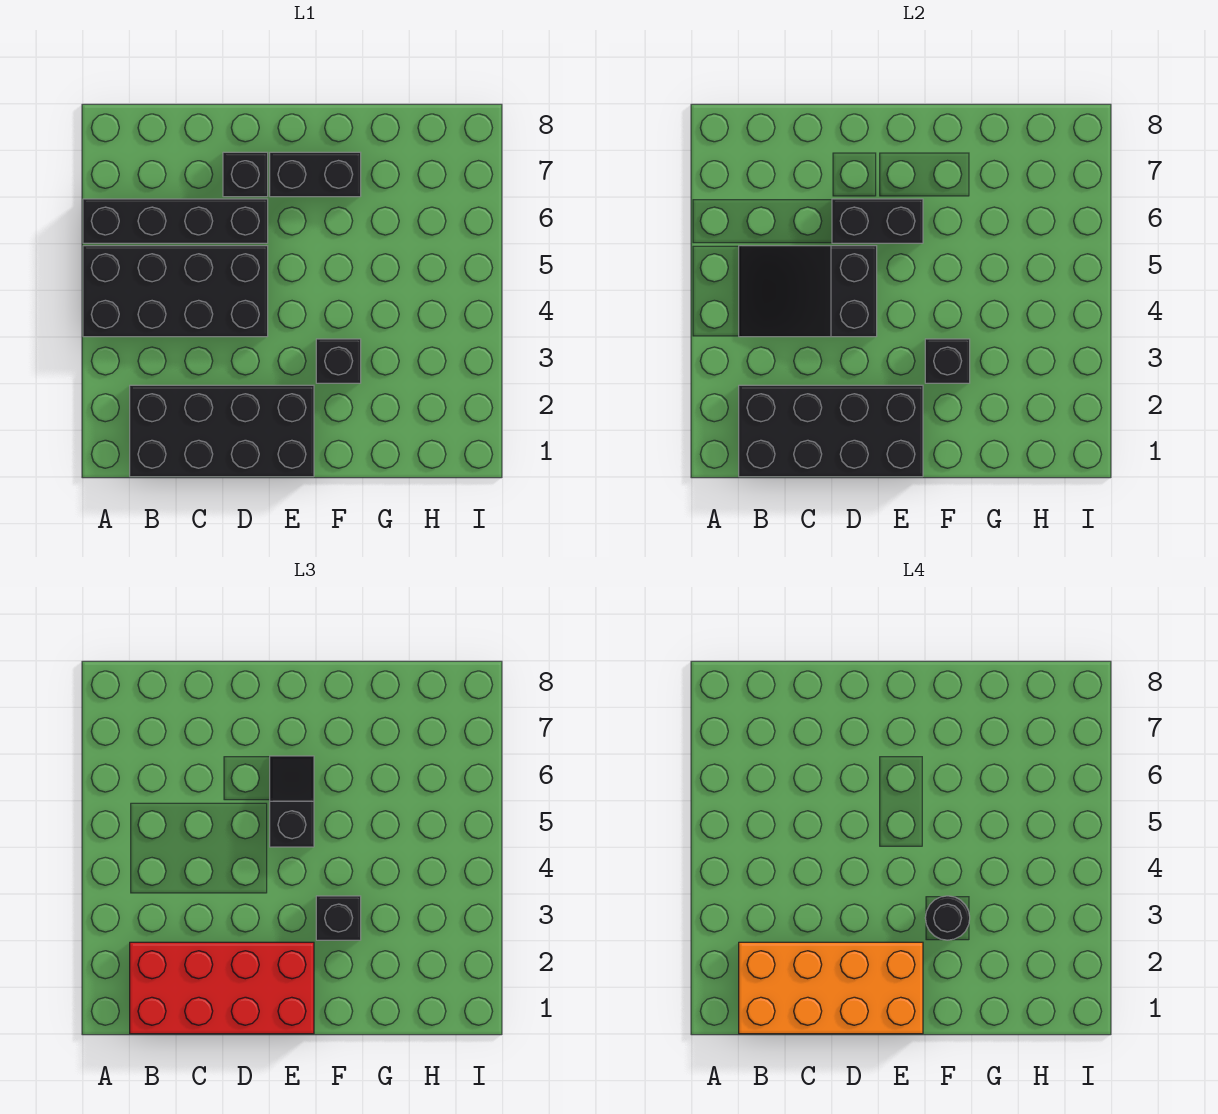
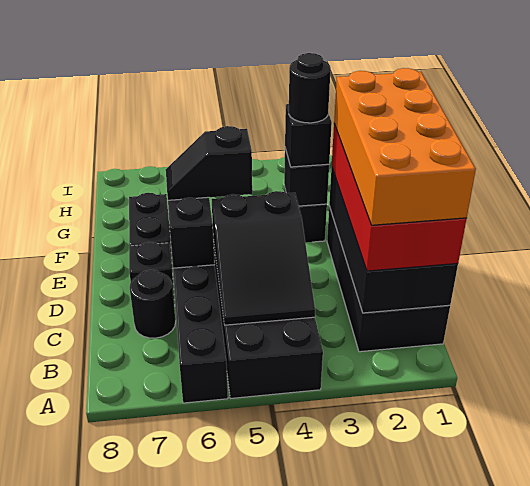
none -> black round brick C7 level 1

